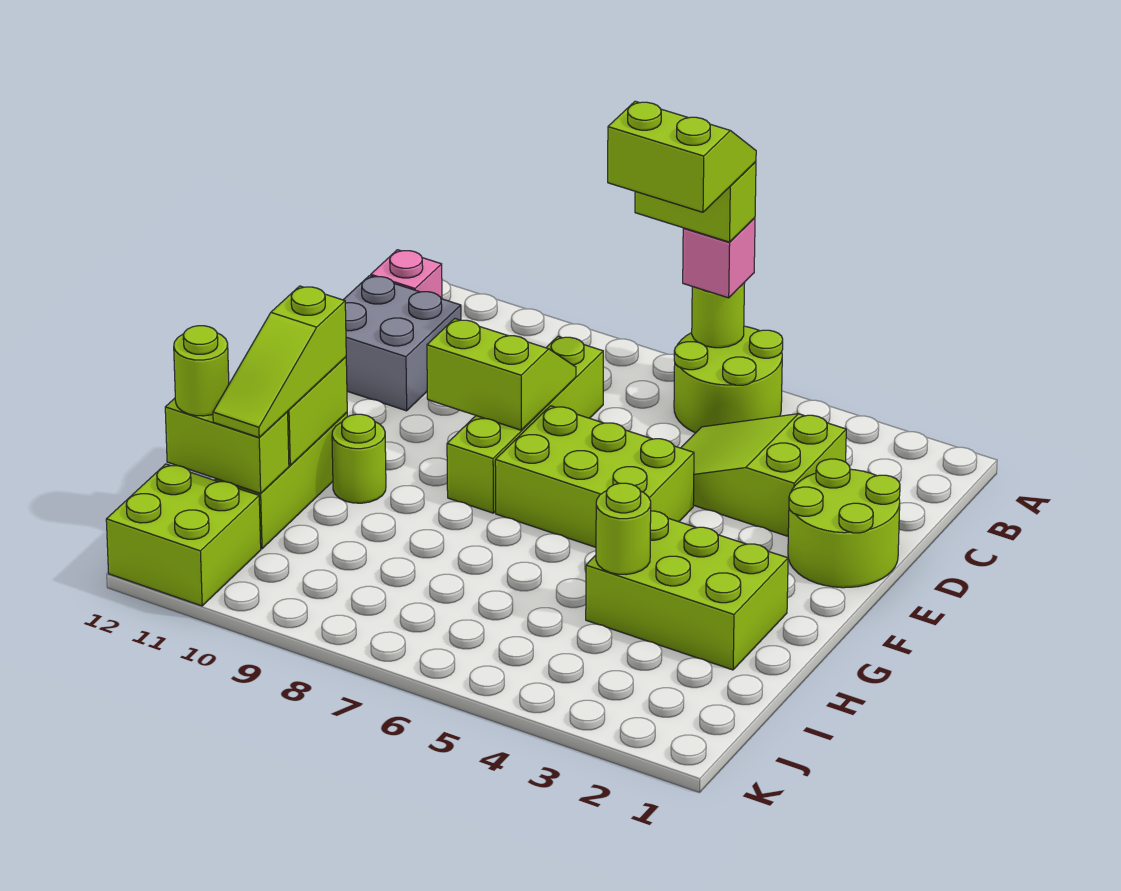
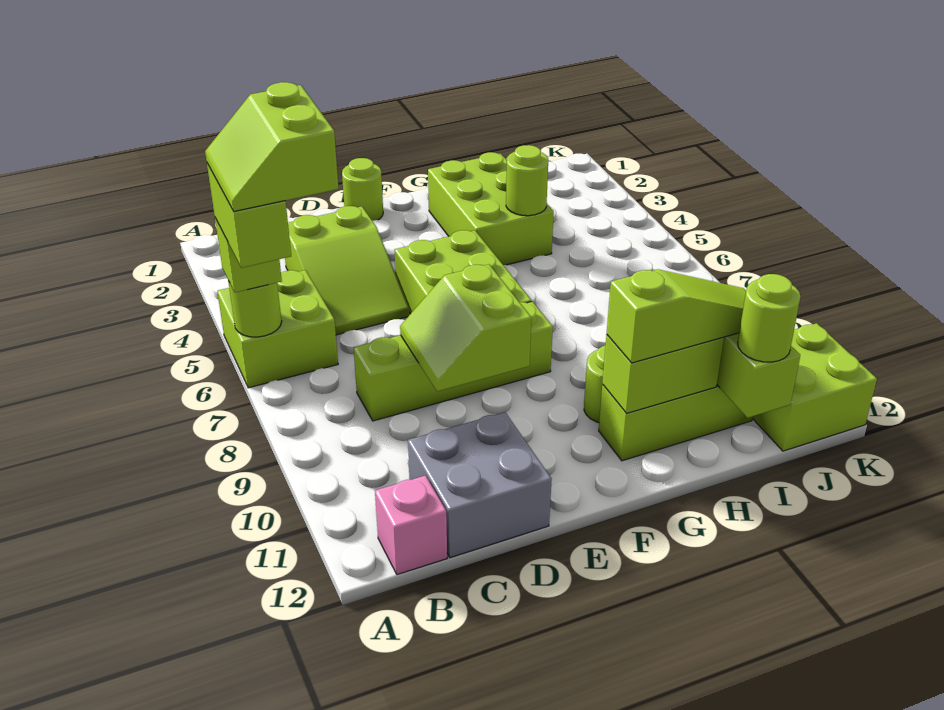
lime round brick A5:B6 level 1 -> lime brick A5:B6 level 1
pink brick A6 level 3 -> lime brick A6 level 3
lime round brick D1:E2 level 1 -> lime round brick E1 level 1

